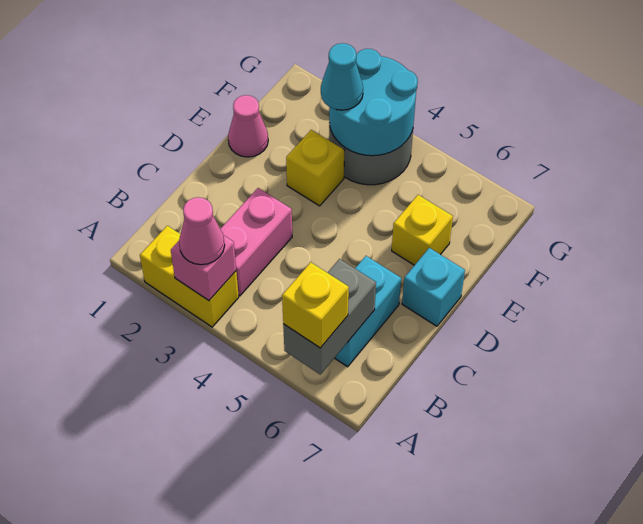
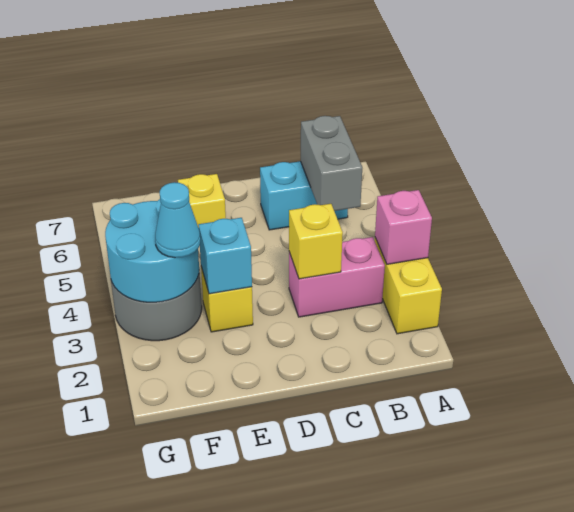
pink cone A3 level 3 -> none
grey brick A6:B6 level 2 -> grey brick B5:B6 level 2
yellow brick A6 level 3 -> yellow brick C3 level 2
cyan brick D7 level 1 -> cyan brick E3 level 2
pink cone E1 level 1 -> none

